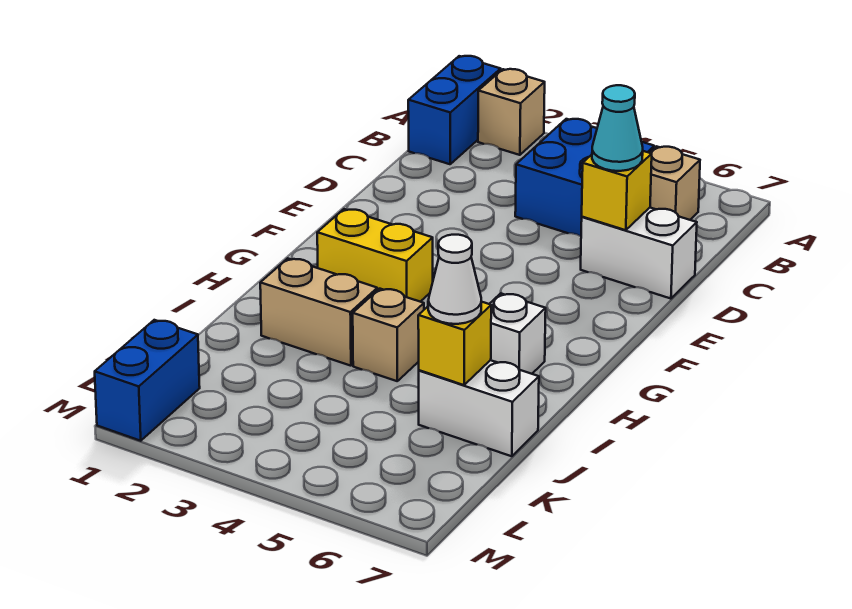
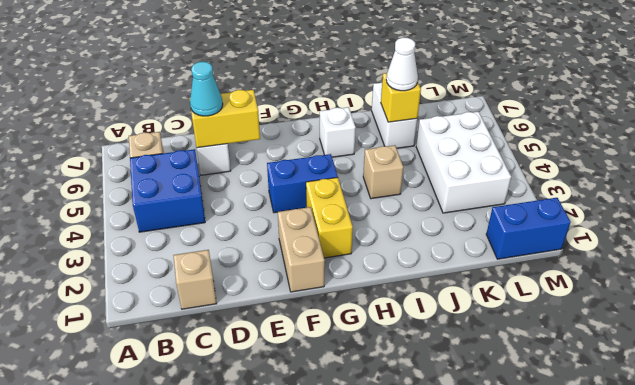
blue brick A1:B1 level 1 -> blue brick F4:G4 level 1
tan brick A2 level 1 -> tan brick C1 level 1
yellow brick D6 level 2 -> yellow brick D6:E6 level 2
tan brick I2:I3 level 1 -> tan brick F1:F2 level 1
none -> white brick K3:L5 level 1

